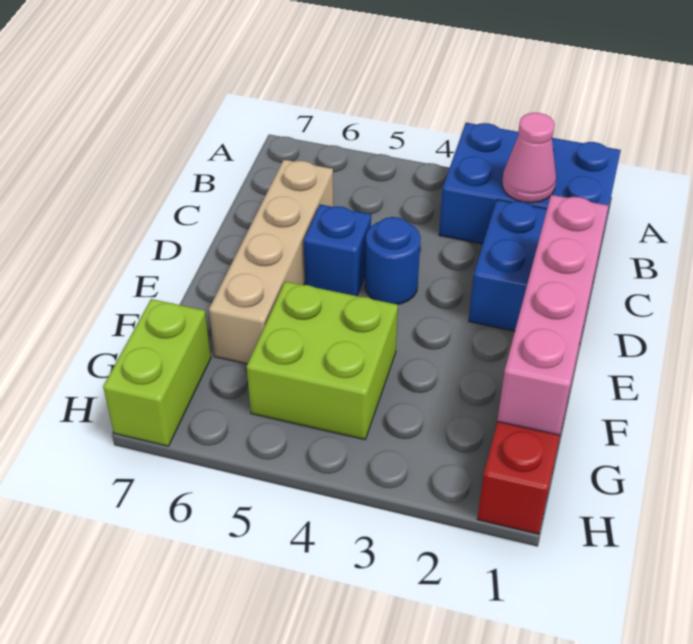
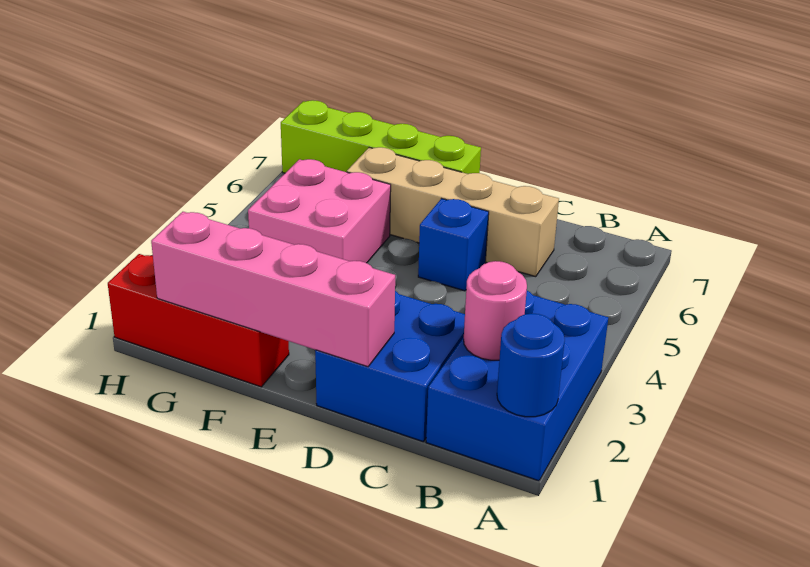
pink cone B2 level 2 -> pink round brick B2 level 2
blue round brick D4 level 1 -> blue round brick A1 level 2
lime brick F4:G5 level 1 -> pink brick F4:G5 level 1
lime brick G7:H7 level 1 -> lime brick E7:H7 level 1

